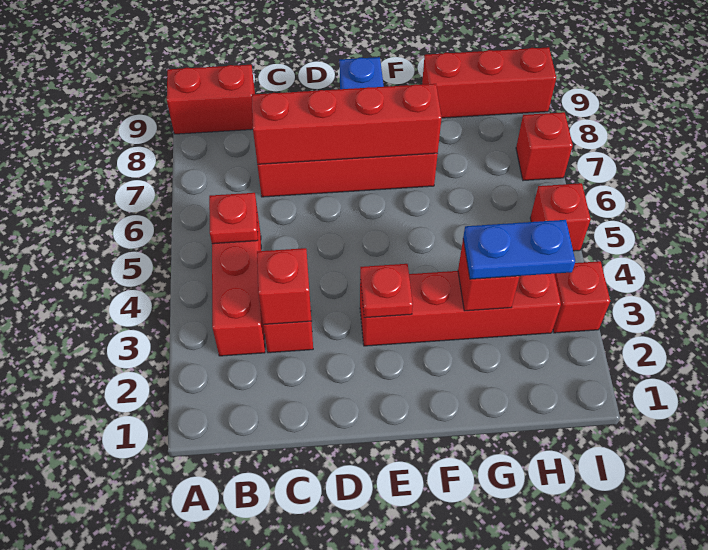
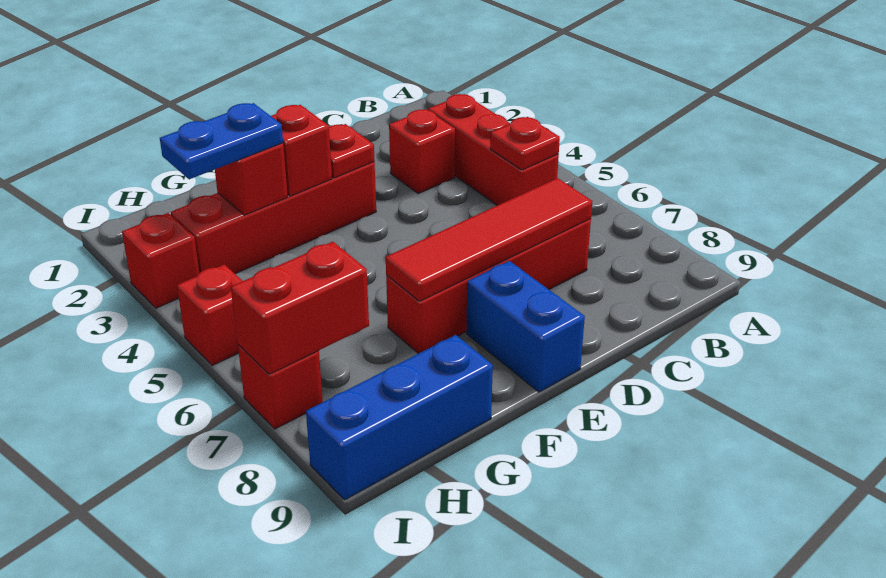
red brick A9:B9 level 1 -> red brick H7:I7 level 2
red brick C3 level 2 -> red brick F3 level 2
red brick C7:F7 level 2 -> red tile C7:F7 level 2
red brick G9:I9 level 1 -> blue brick G9:I9 level 1

